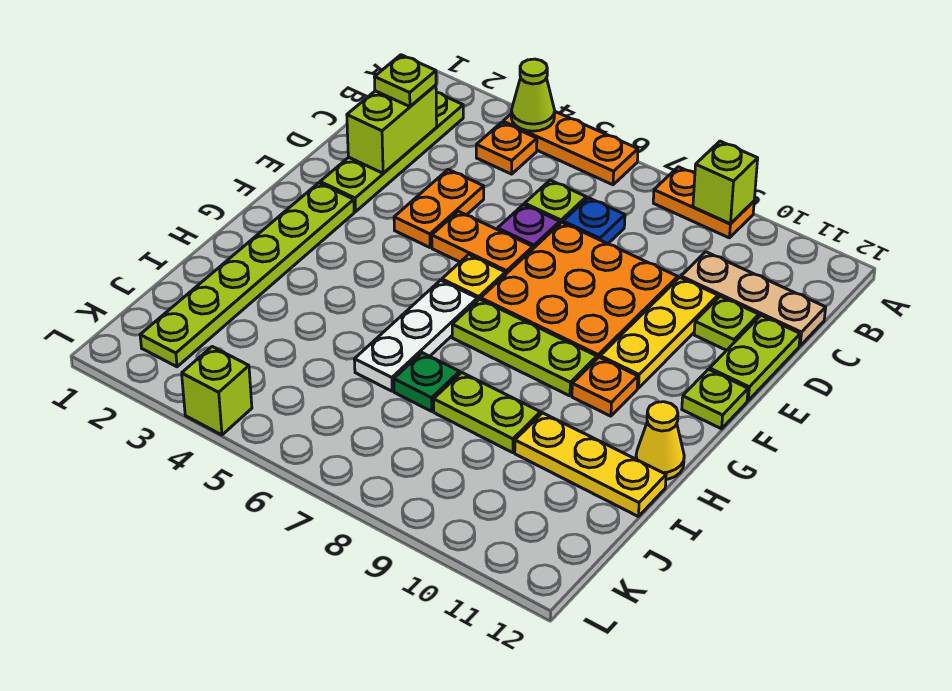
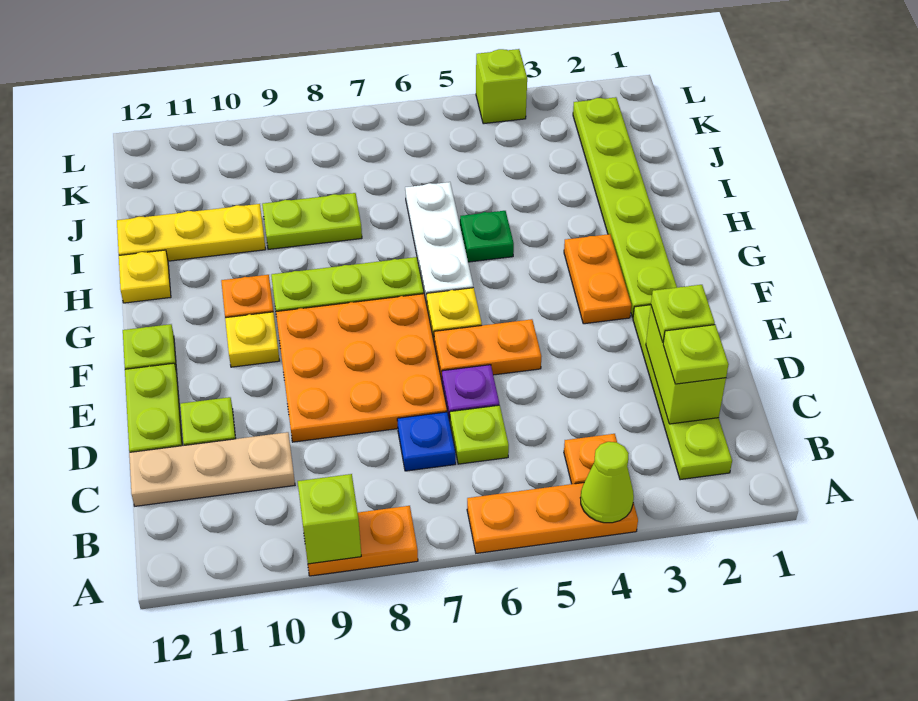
none -> lime plate D2 level 3
orange plate D4:E4 level 1 -> orange plate F3:G3 level 1
yellow plate D10:F10 level 1 -> yellow plate F10 level 1
yellow cone H12 level 1 -> yellow plate H12 level 1
green plate I7 level 1 -> green plate H5 level 1

